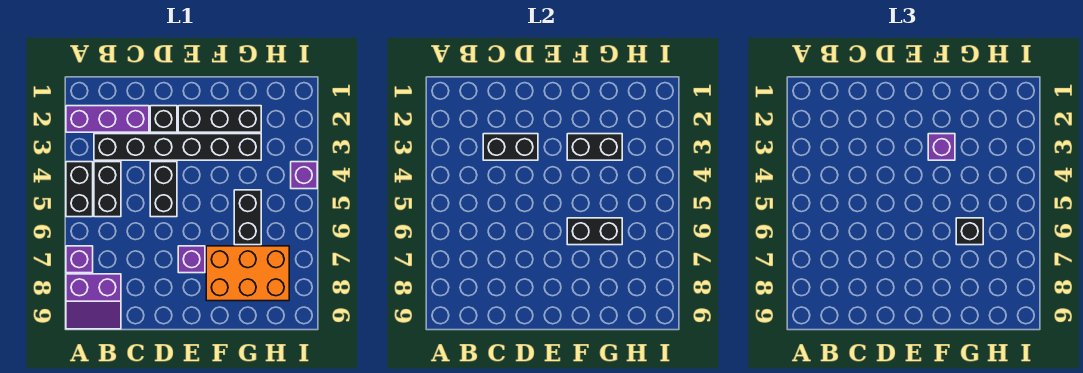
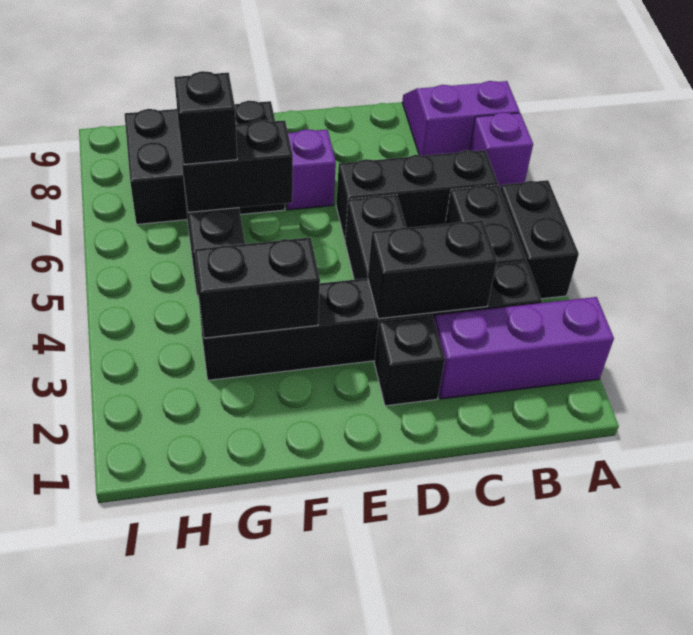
black brick E2:G2 level 1 -> black brick B6:D6 level 1
purple brick F3 level 3 -> none
orange brick F7:H8 level 1 -> black brick F7:H8 level 1
purple brick I4 level 1 -> none

